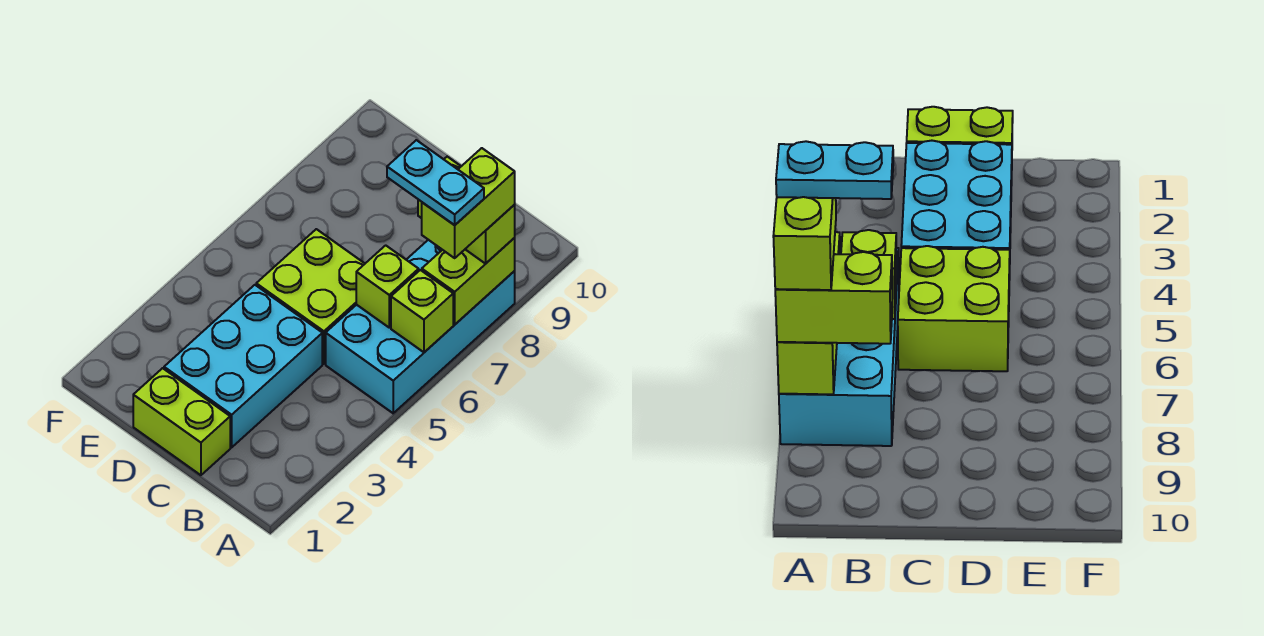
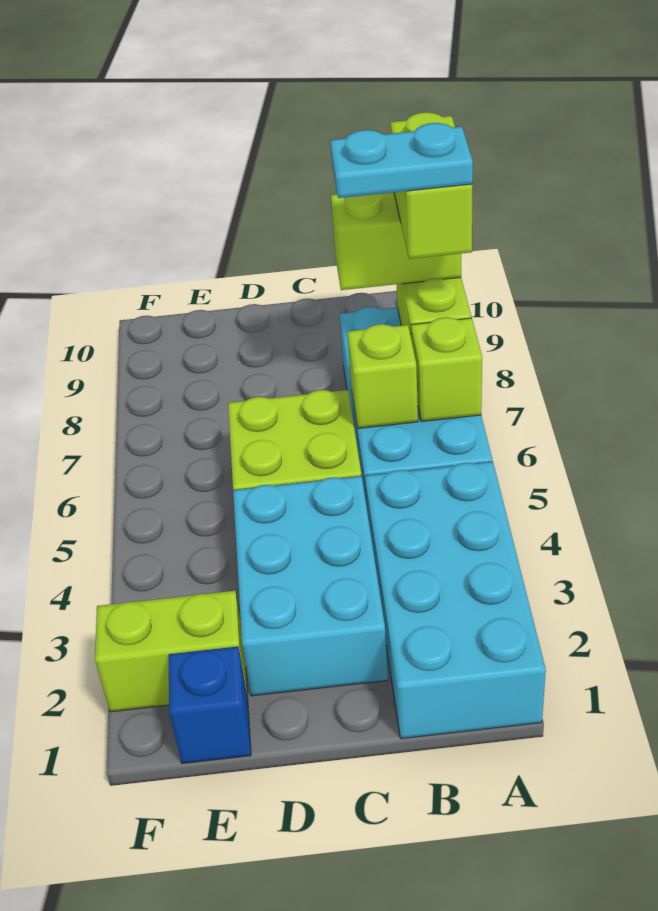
none -> cyan brick A1:B4 level 1
lime brick C1:D1 level 1 -> lime brick E2:F2 level 1
none -> blue brick E1 level 1

